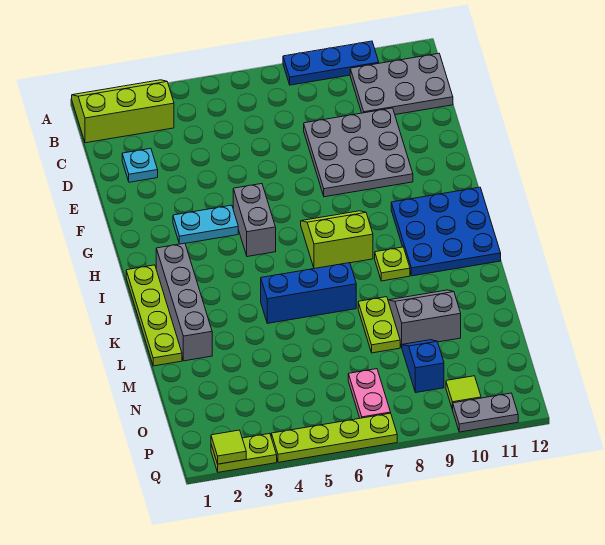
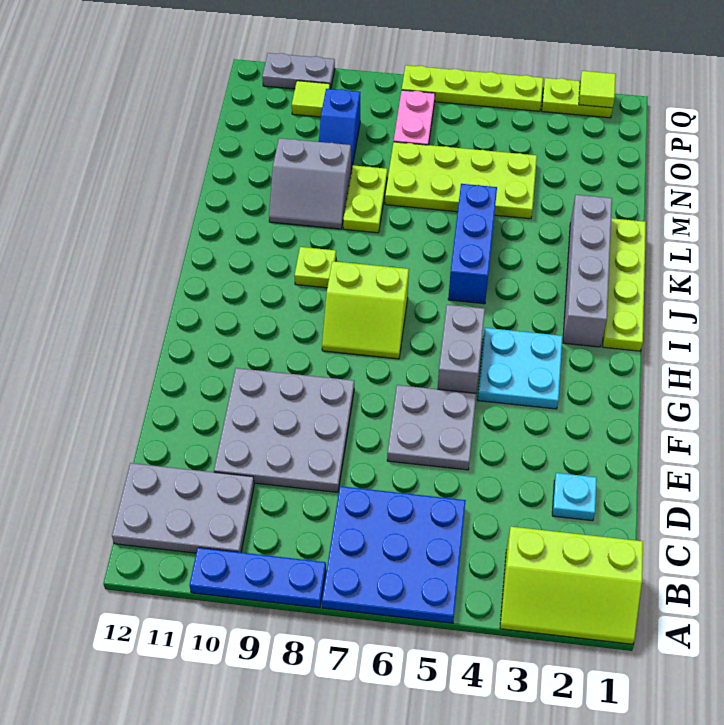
none -> grey plate E5:F6 level 1
cyan plate G3:G4 level 1 -> cyan plate G3:H4 level 1
blue plate H10:J12 level 1 -> blue plate A5:C7 level 1
blue brick K5:K7 level 1 -> blue brick J5:L5 level 1
none -> lime plate M4:N7 level 1

